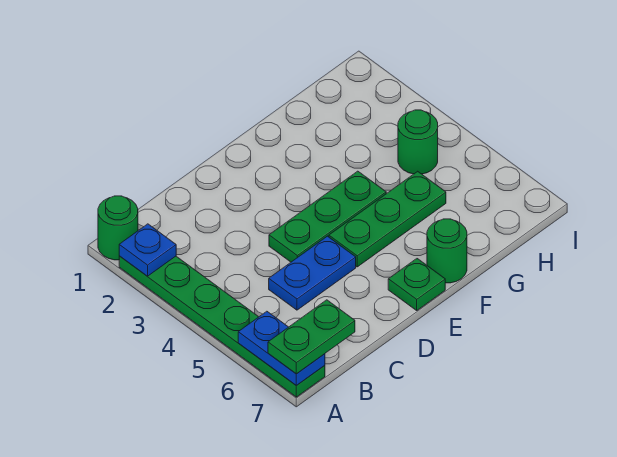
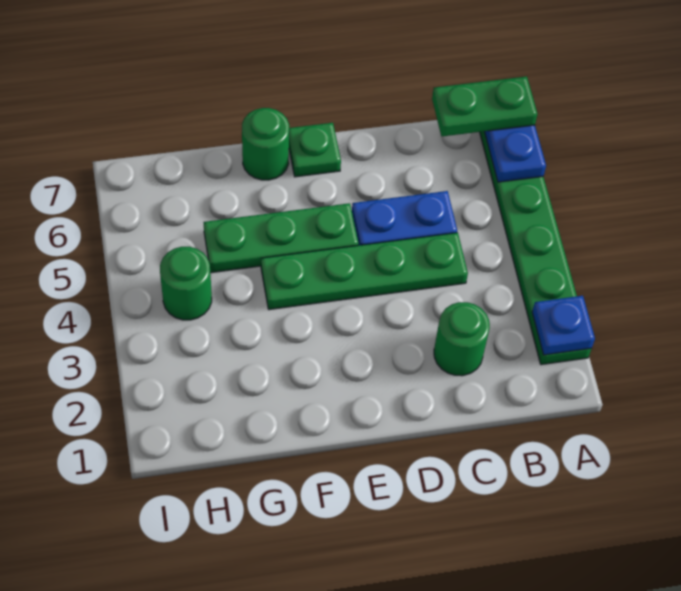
green round brick A1 level 1 -> green round brick C2 level 1
green plate D4:F4 level 1 -> green plate C4:F4 level 1

